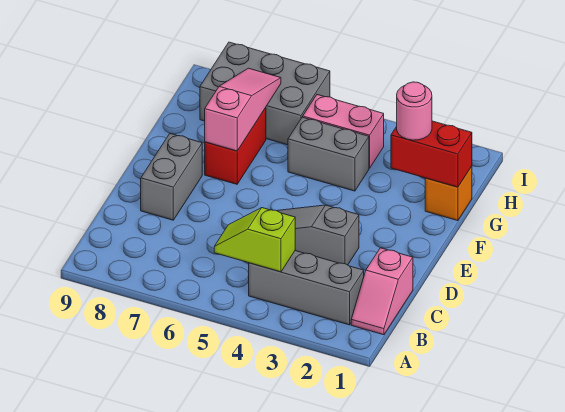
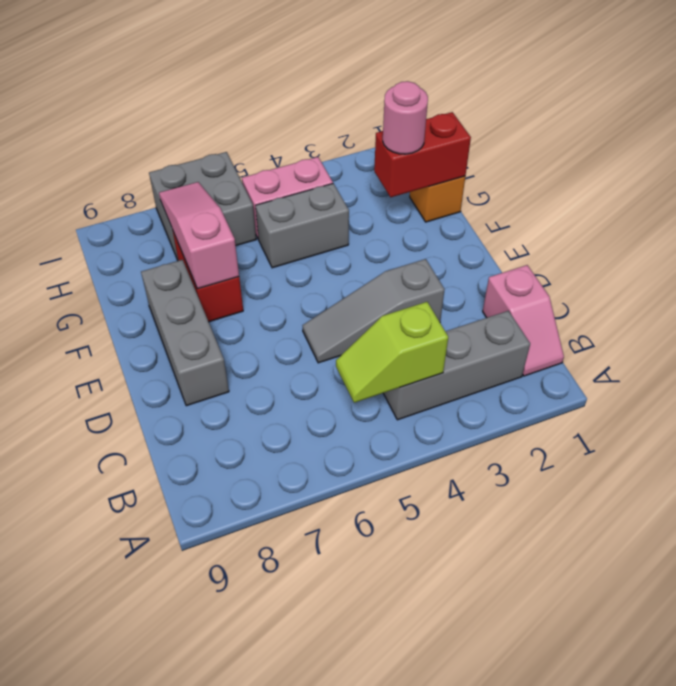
grey brick D8:E8 level 1 -> grey brick D8:F8 level 1
grey brick H6:I8 level 1 -> grey brick H6:I7 level 1

